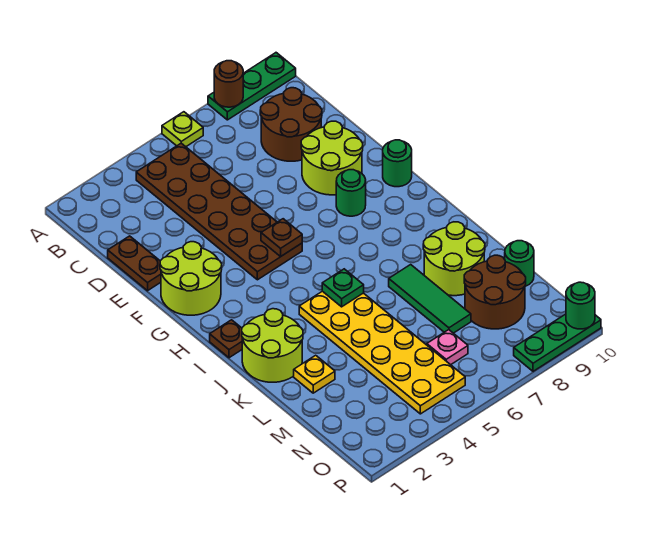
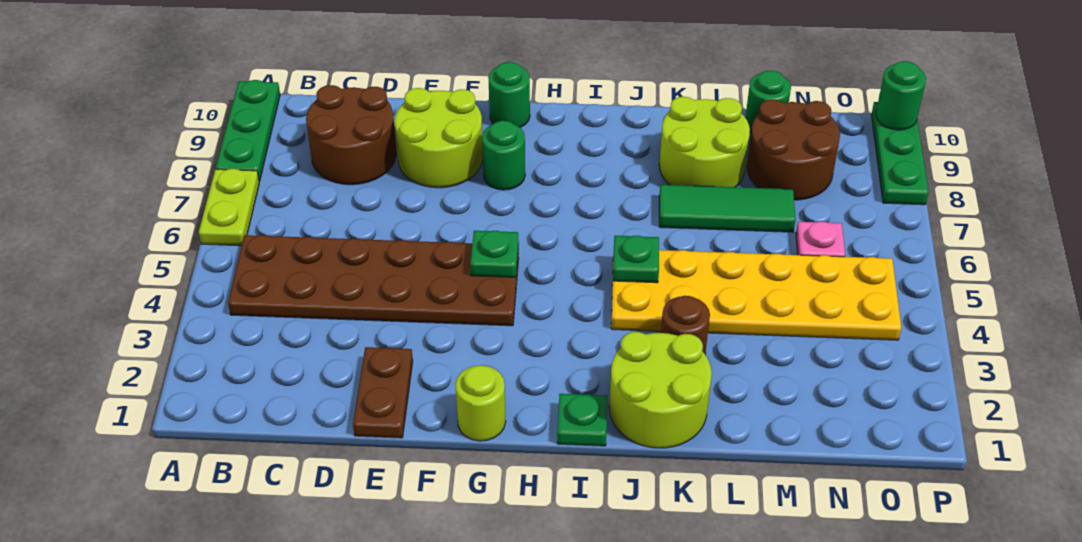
lime plate A6 level 1 -> lime plate A6:A7 level 1
brown round brick A8 level 2 -> brown round brick K3 level 1
brown plate D1:E1 level 1 -> brown plate E1:E2 level 1
lime round brick F1:G2 level 1 -> lime round brick G1 level 1
brown plate G5 level 2 -> green plate G5 level 2
brown plate I1 level 1 -> green plate I1 level 1
yellow plate L2 level 1 -> none

